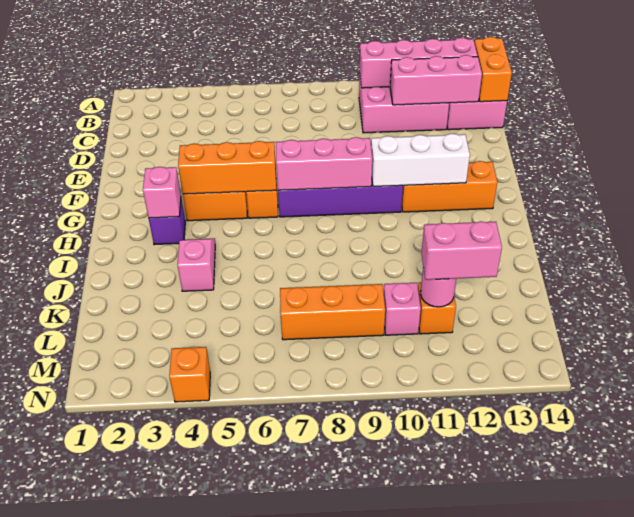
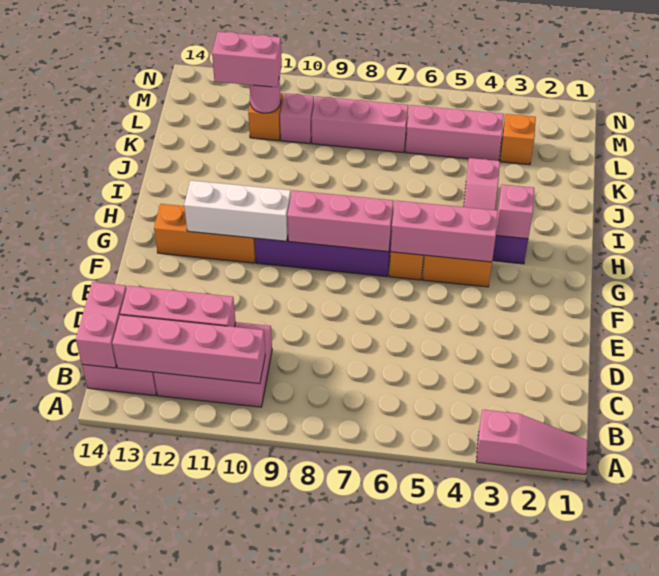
none -> pink slope A1:A3 level 1 top 3
orange brick B14:C14 level 2 -> pink brick B14:C14 level 2
orange brick G4:G6 level 2 -> pink brick G4:G6 level 2
none -> pink brick L4:L6 level 1
orange brick L7:L9 level 1 -> pink brick L7:L9 level 1
orange brick N4 level 1 -> orange brick L3 level 1

